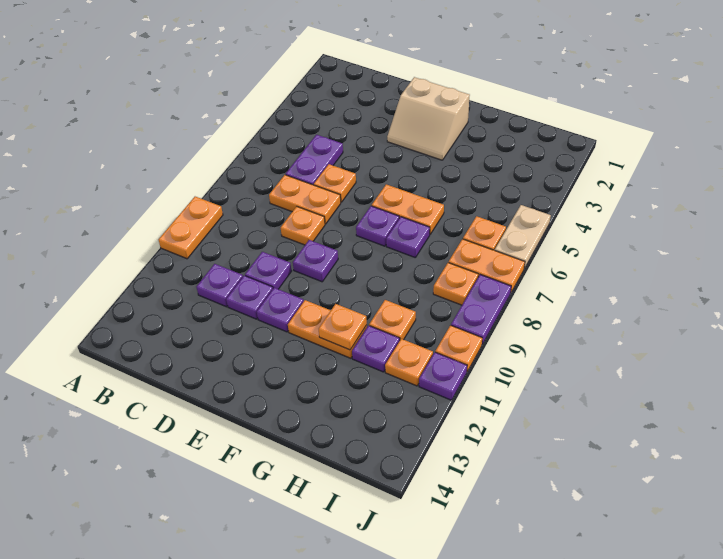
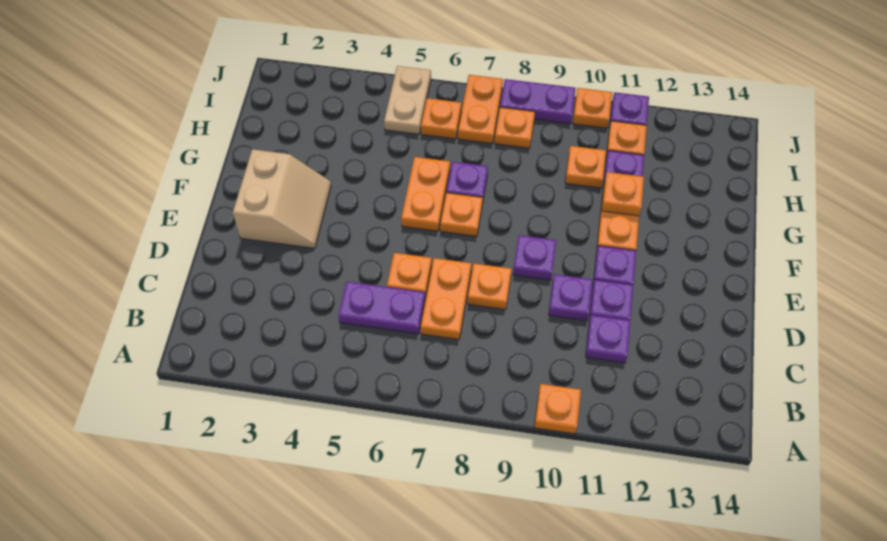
orange plate A9:A10 level 1 -> orange plate A10 level 1
purple plate F7 level 1 -> orange plate F7 level 1
tan plate J5:J6 level 1 -> tan plate I5:J5 level 1

